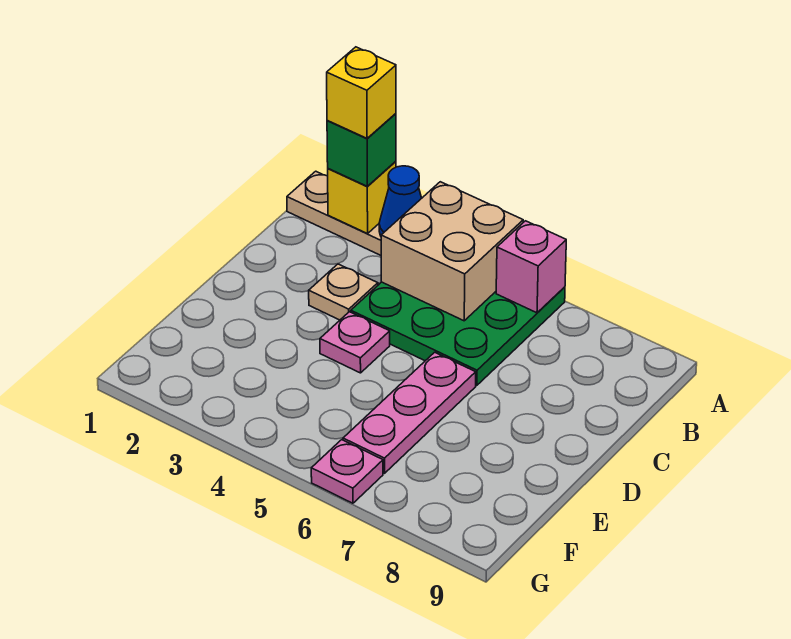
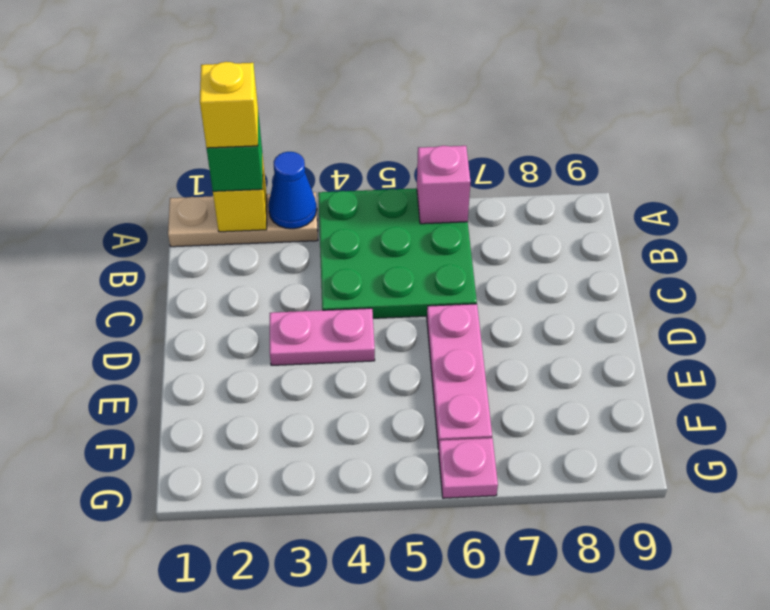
tan brick A4:B5 level 2 -> none
tan plate C3 level 1 -> none
pink plate D4 level 1 -> pink plate D3:D4 level 1

